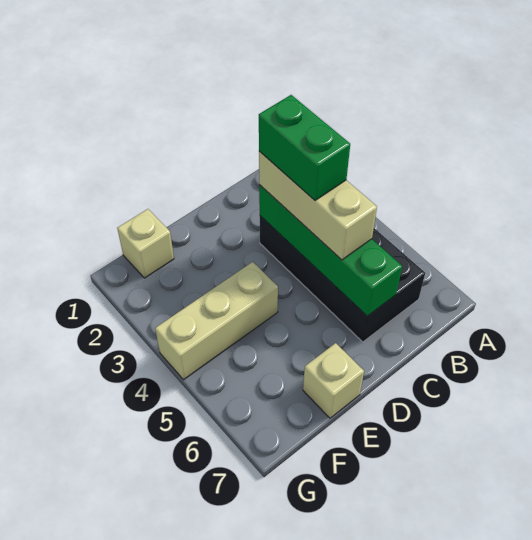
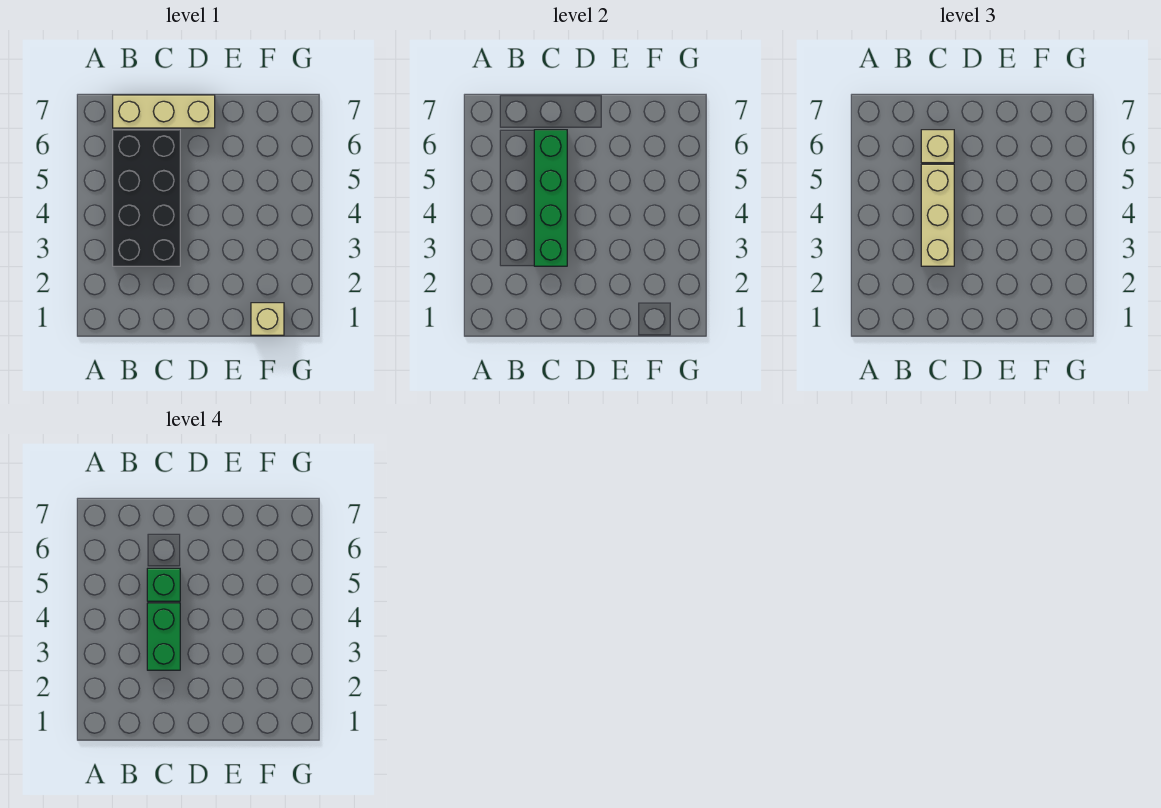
none -> green brick C5 level 4
tan brick E4:G4 level 1 -> tan brick B7:D7 level 1
tan brick E7 level 1 -> tan brick C6 level 3

